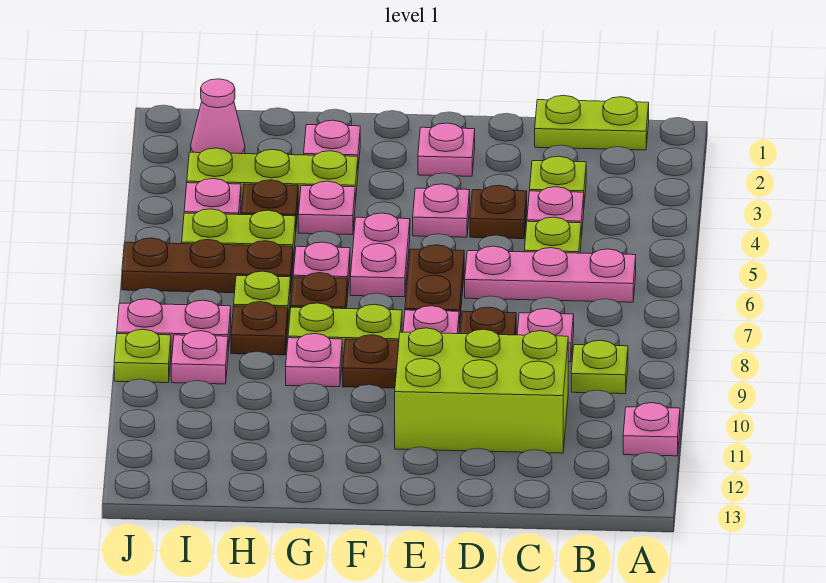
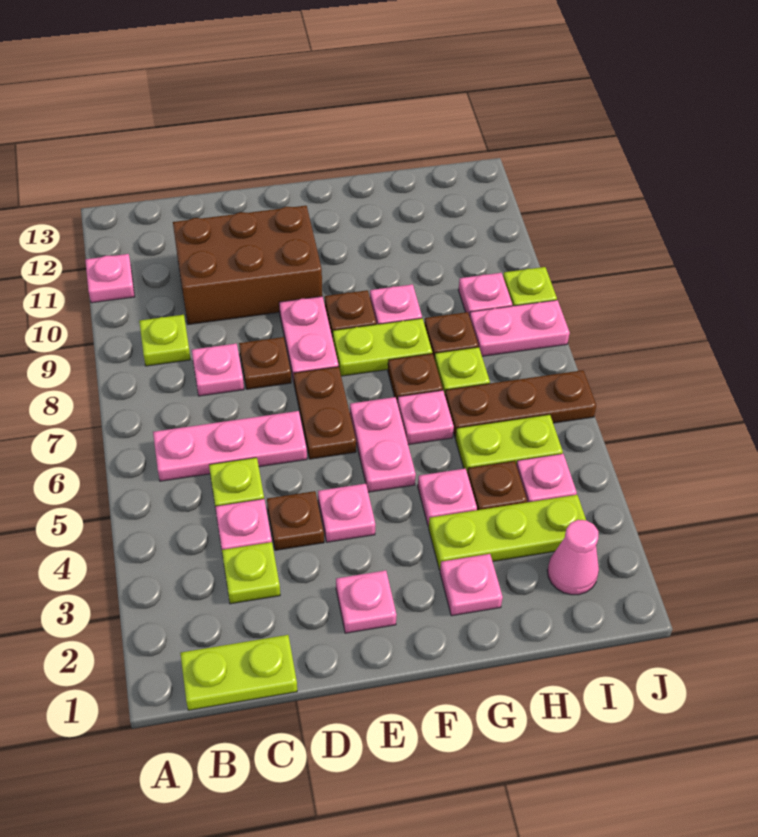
lime brick C10:E11 level 1 -> brown brick C10:E11 level 1

